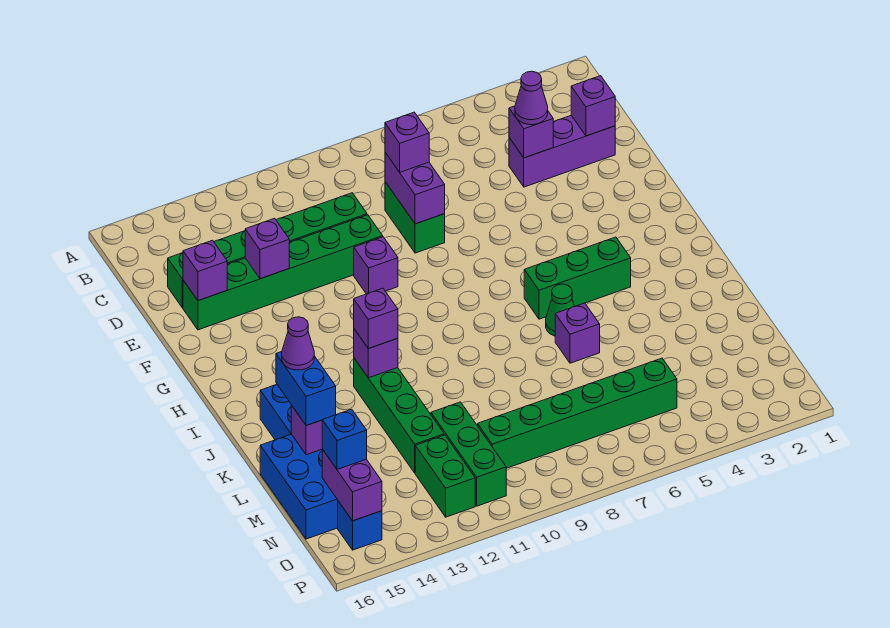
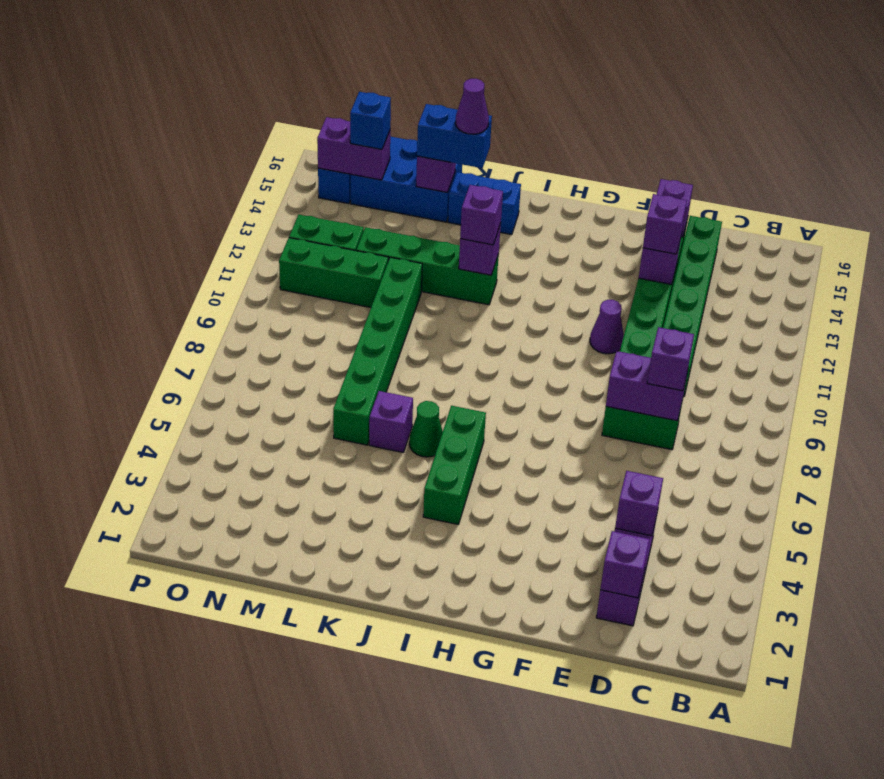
purple cone D4 level 3 -> purple cone F11 level 1
purple brick F10 level 1 -> purple brick E13 level 3
green brick N5:N10 level 1 -> green brick L6:L11 level 1

